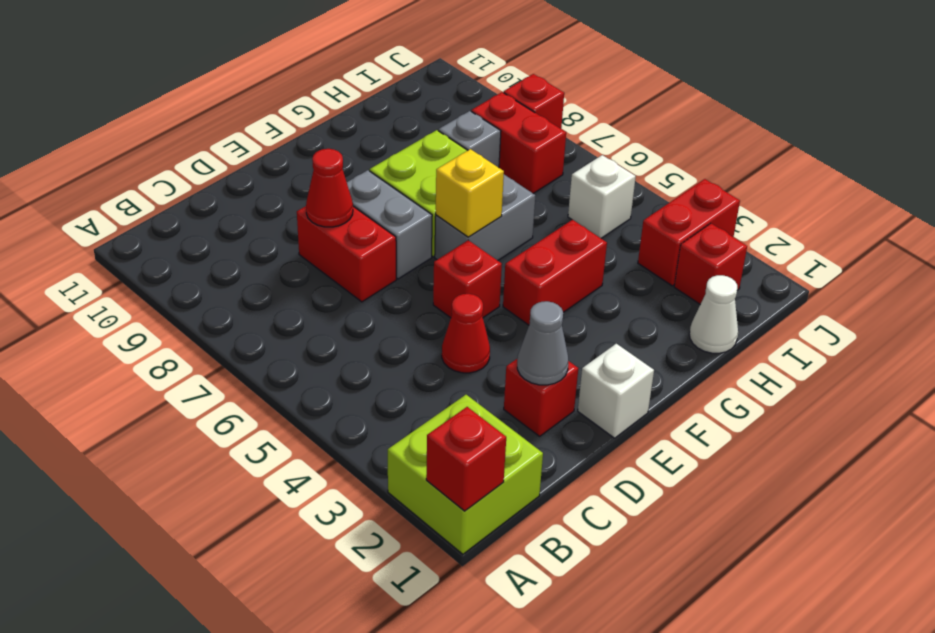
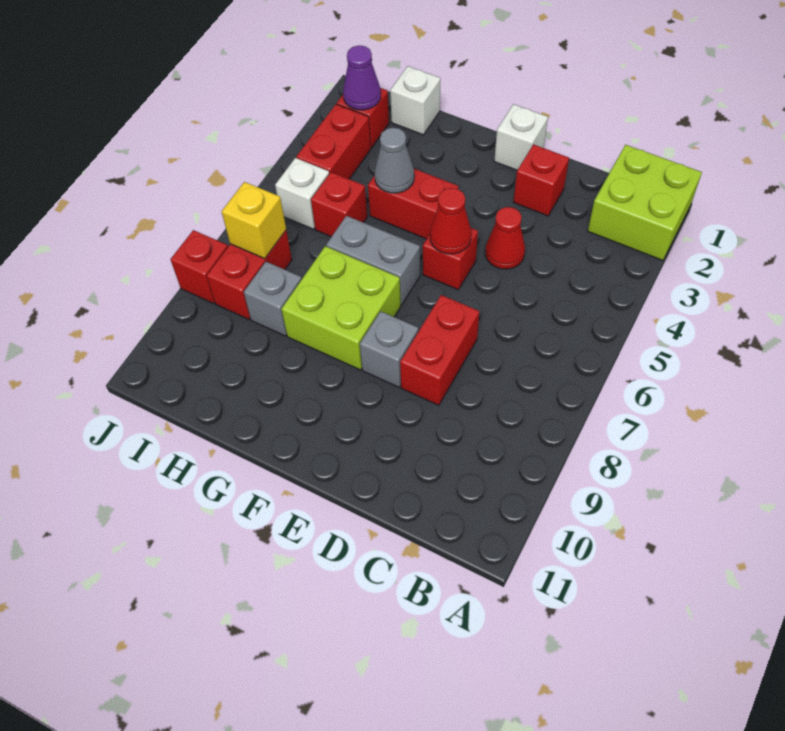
red brick A1 level 2 -> red brick H5 level 1
grey cone D2 level 2 -> grey cone G4 level 2
red cone D8 level 2 -> red cone E5 level 2
grey brick E7:E8 level 1 -> grey brick E8 level 1
yellow brick F6 level 2 -> yellow brick I7 level 2
white cone H1 level 1 -> white brick H1 level 1
none -> purple cone I2 level 2
red brick I3:J3 level 1 -> red brick I3:I4 level 1

